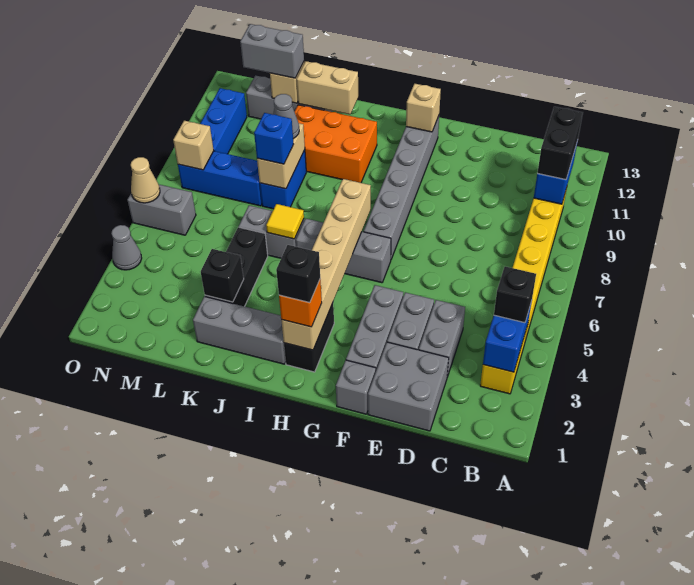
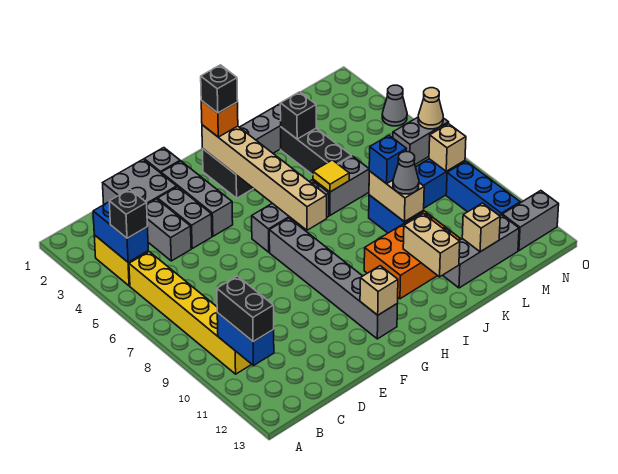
tan brick J12:K12 level 2 -> tan brick J11:J12 level 2
grey brick L12:M12 level 3 -> grey brick N12:O12 level 1

